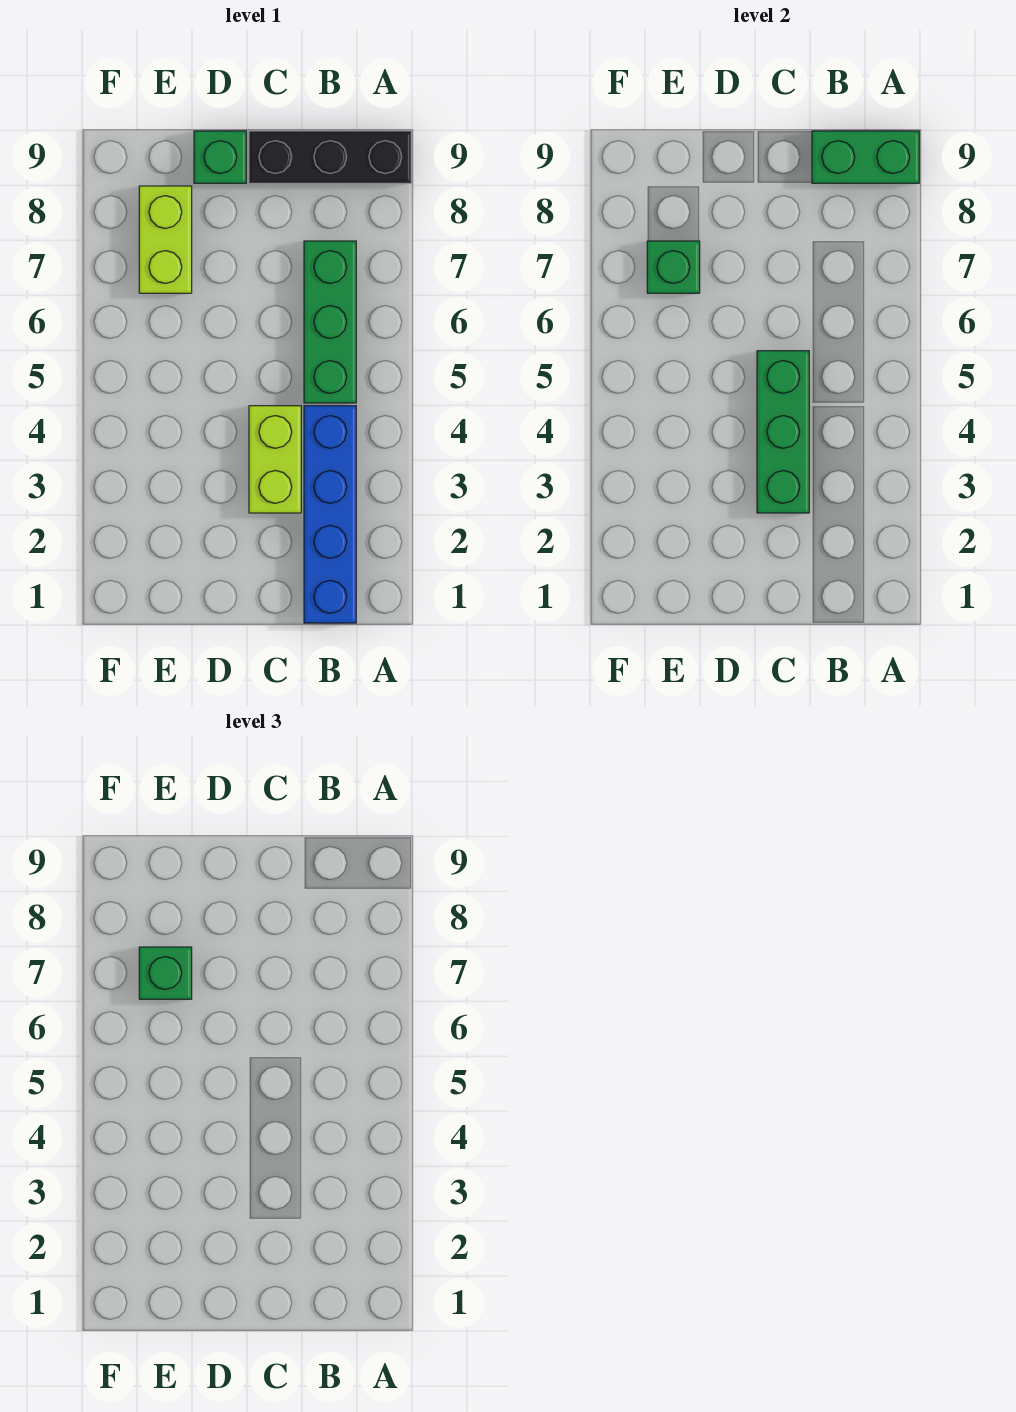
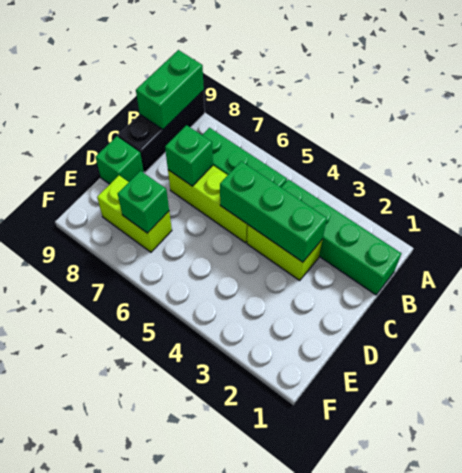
blue brick B1:B4 level 1 -> green brick B1:B4 level 1
none -> lime brick C5:C7 level 1
green brick E7 level 3 -> green brick C7 level 2

